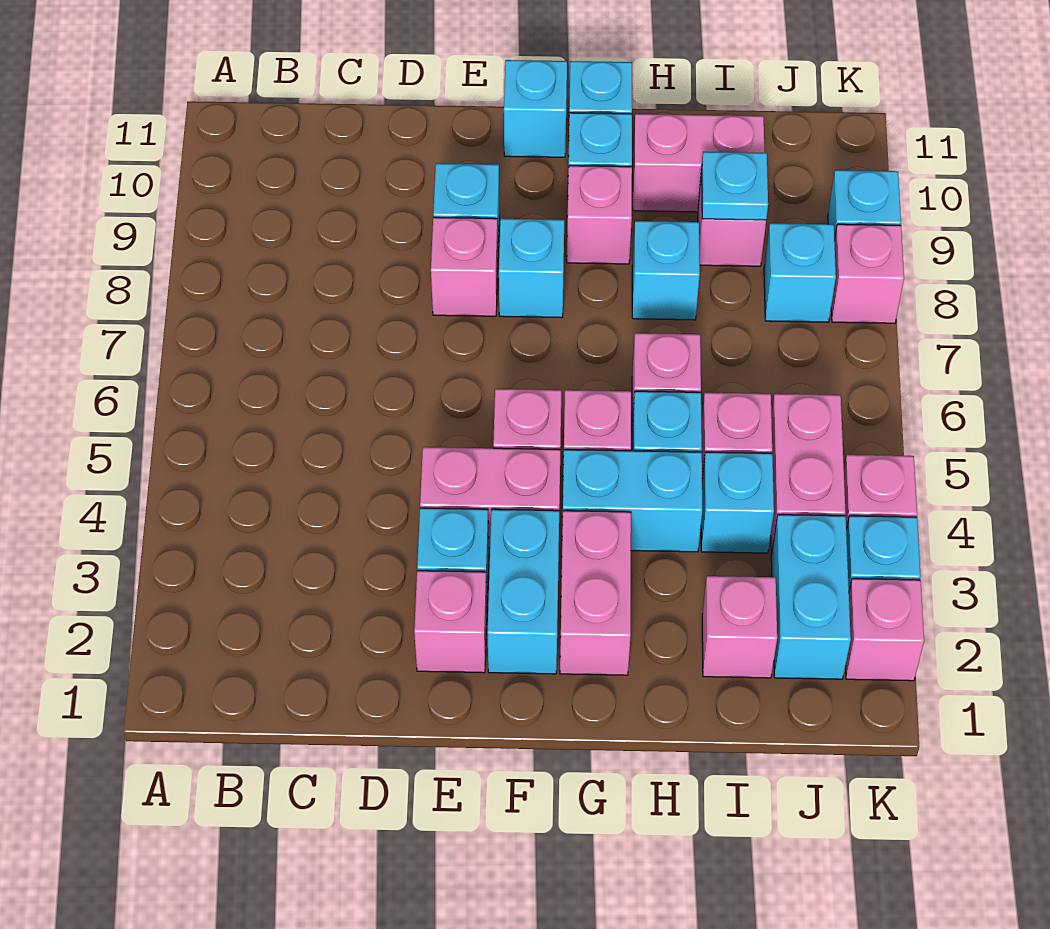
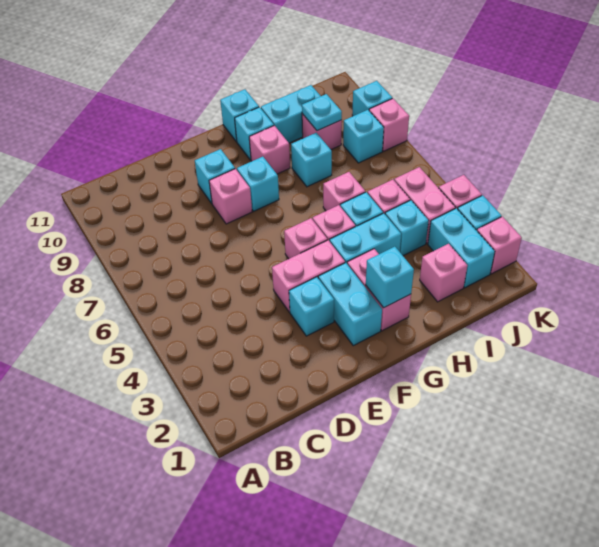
pink brick E2 level 1 -> none
cyan brick F11 level 1 -> cyan brick G2 level 2
pink brick H10:I10 level 1 -> cyan brick H10:I10 level 1

